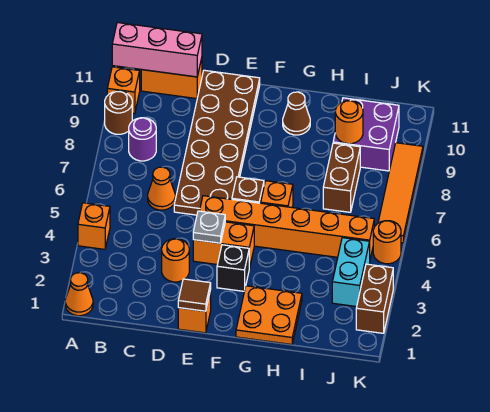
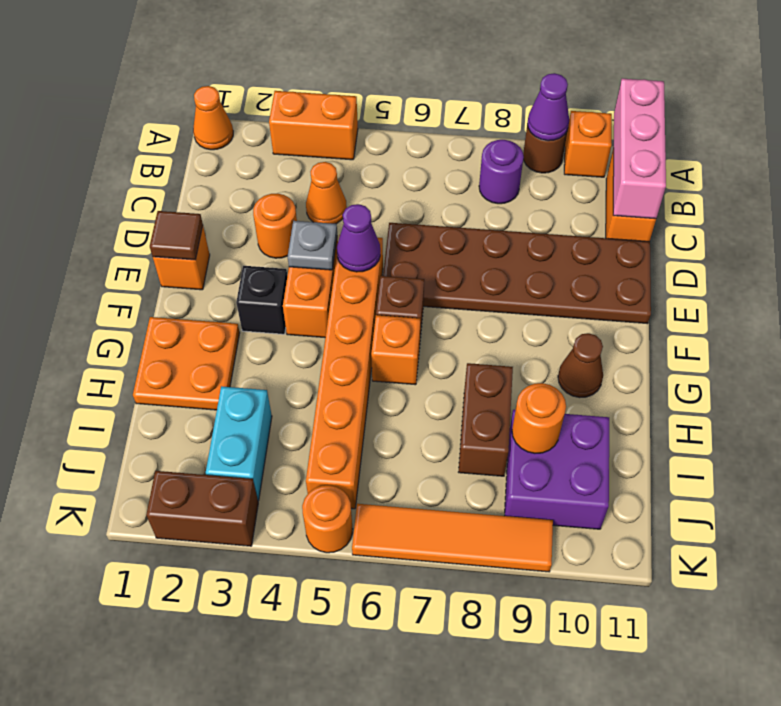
orange brick A4 level 1 -> orange brick A3:A4 level 1
none -> purple cone A9 level 2
orange cone C6 level 1 -> orange cone C4 level 1
none -> purple cone E5 level 2
brown brick I7:I8 level 1 -> brown brick H8:I8 level 1
cyan brick J3:J4 level 1 -> cyan brick I3:J3 level 1

